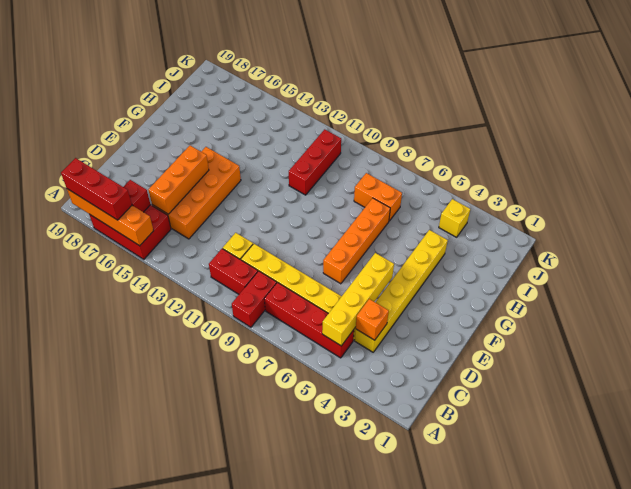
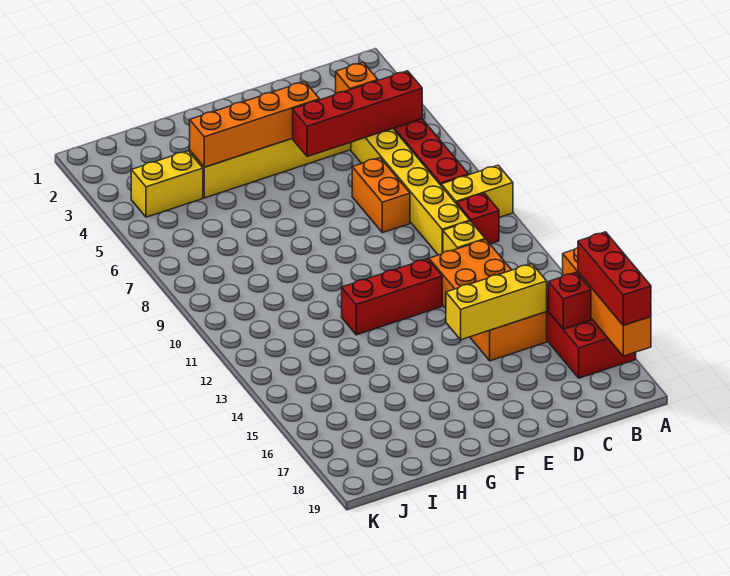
red brick A9:B9 level 1 -> yellow brick A9:B9 level 1
yellow brick B5:E5 level 2 -> red brick B5:E5 level 2
red brick B10:B11 level 1 -> red brick B10 level 1
orange brick C14:F15 level 1 -> orange brick C12:D15 level 1
orange brick C15:E15 level 2 -> yellow brick C15:E15 level 2
orange brick E7:H7 level 1 -> orange brick E4:H4 level 2
red brick H11:J11 level 1 -> red brick E12:G12 level 1
orange brick I7:I8 level 1 -> orange brick D7:D8 level 1
yellow brick J4 level 1 -> yellow brick I4:J4 level 1

